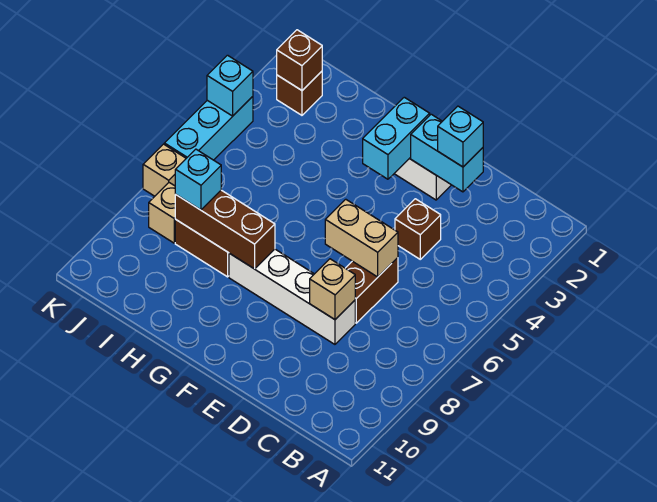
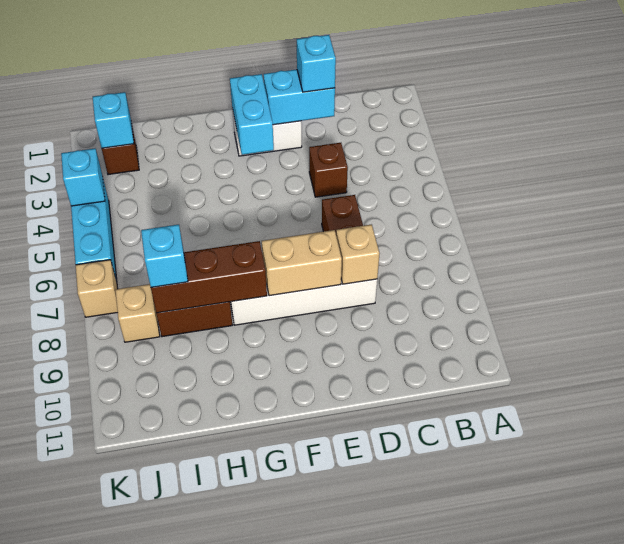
tan brick D6:E6 level 2 -> tan brick E8:F8 level 2
brown brick J2 level 2 -> cyan brick J2 level 2

